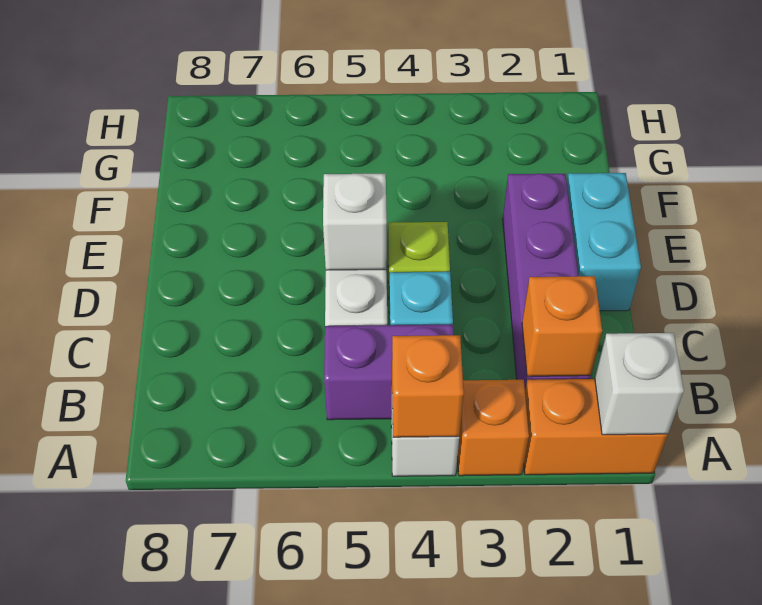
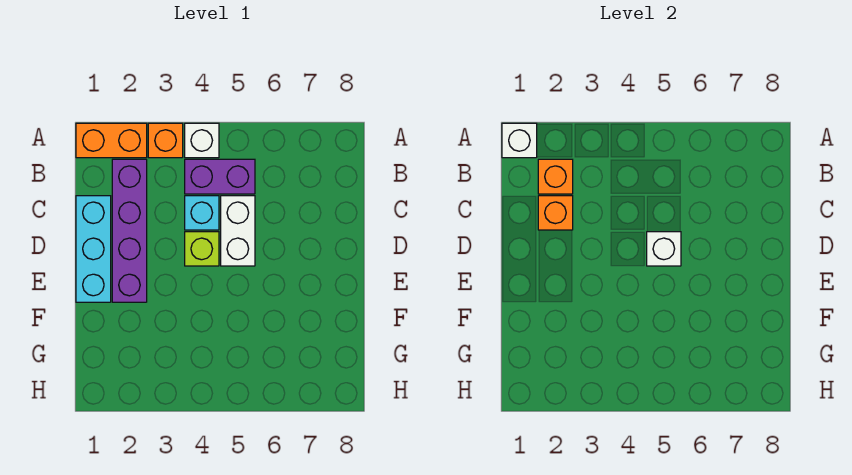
orange brick A4 level 2 -> orange brick C2 level 2
cyan brick D1:E1 level 1 -> cyan brick C1:E1 level 1

